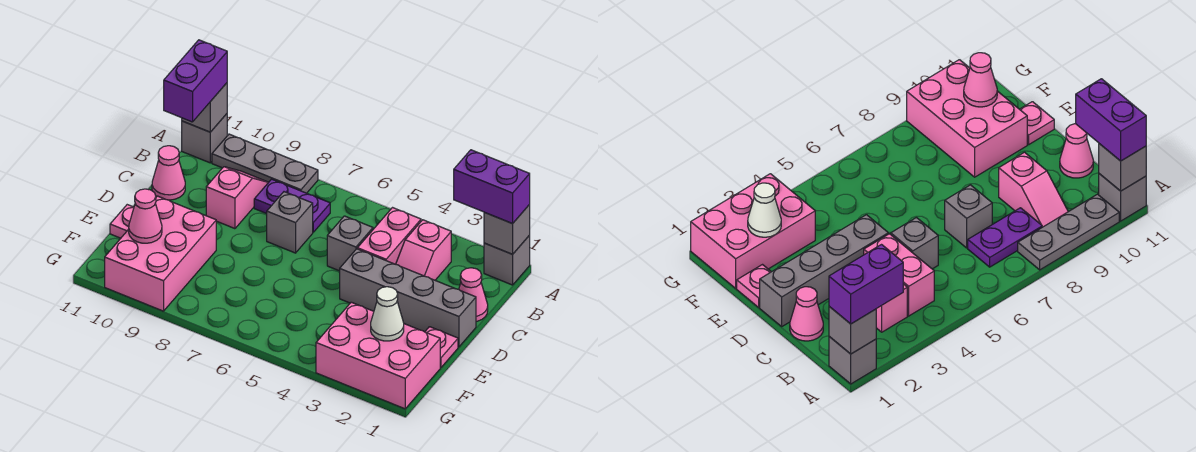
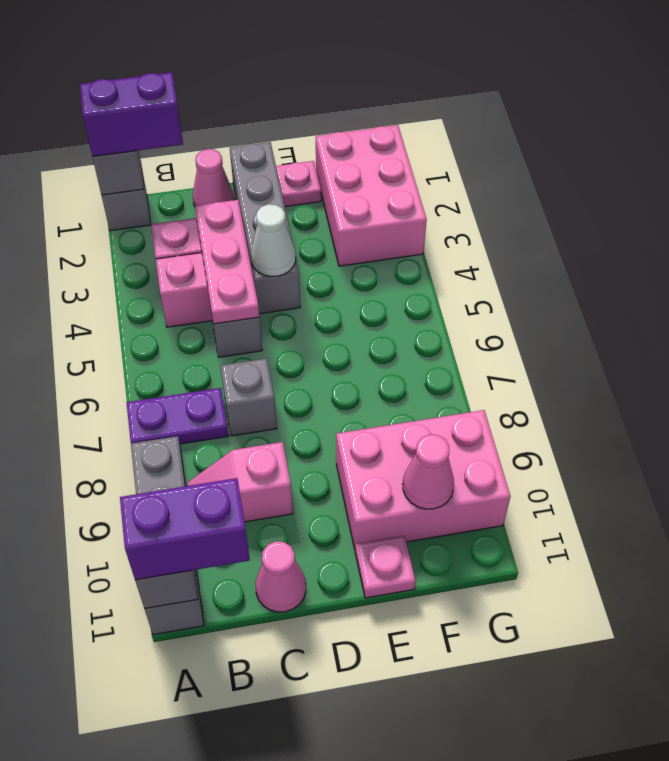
purple brick A1:A2 level 3 -> purple brick A1:B1 level 3
purple plate B7:B8 level 1 -> purple plate A7:B7 level 1
none -> pink plate C3:C5 level 2
white cone F2 level 2 -> white cone D4 level 2

